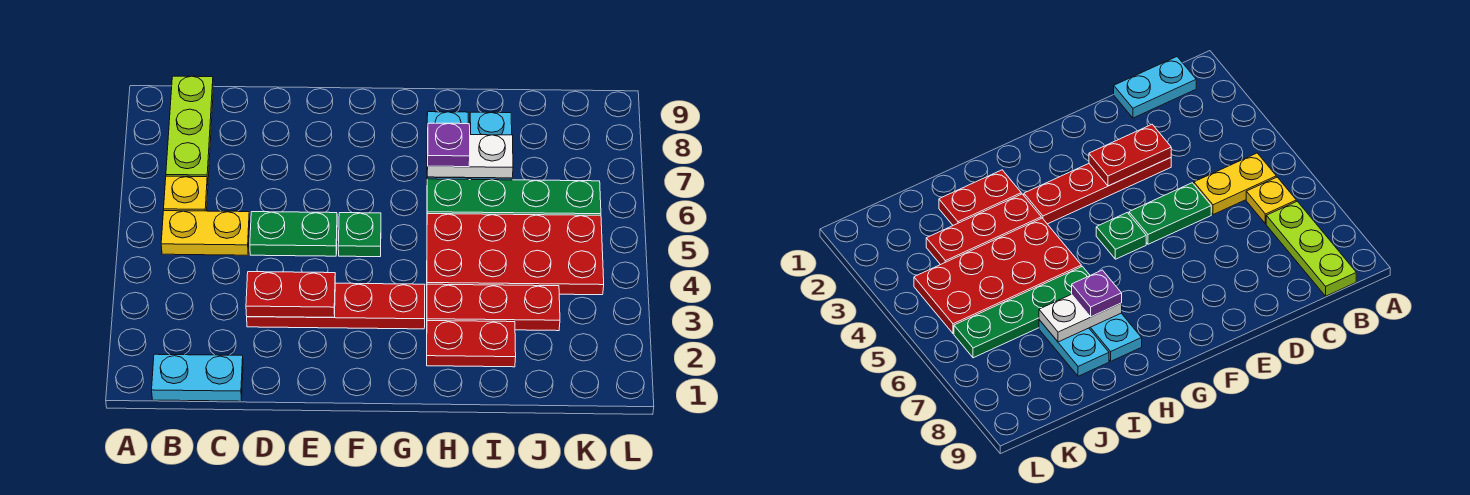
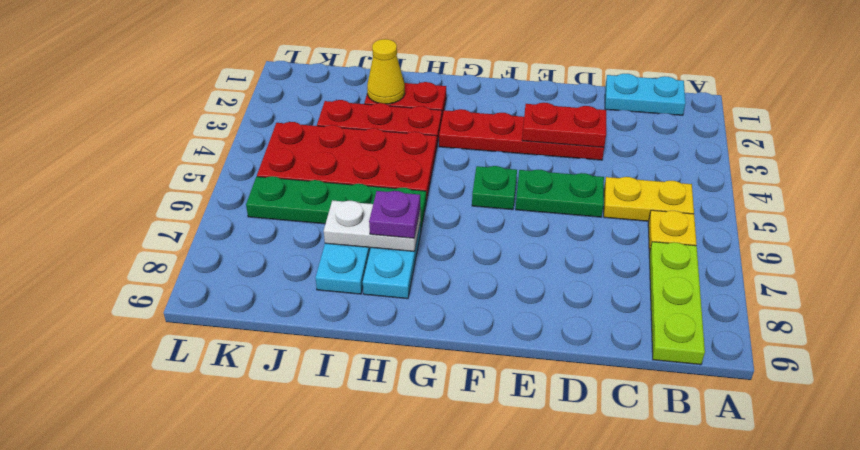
none -> yellow cone I2 level 2

